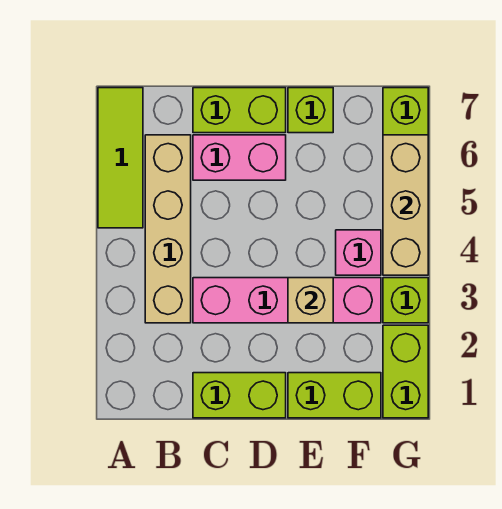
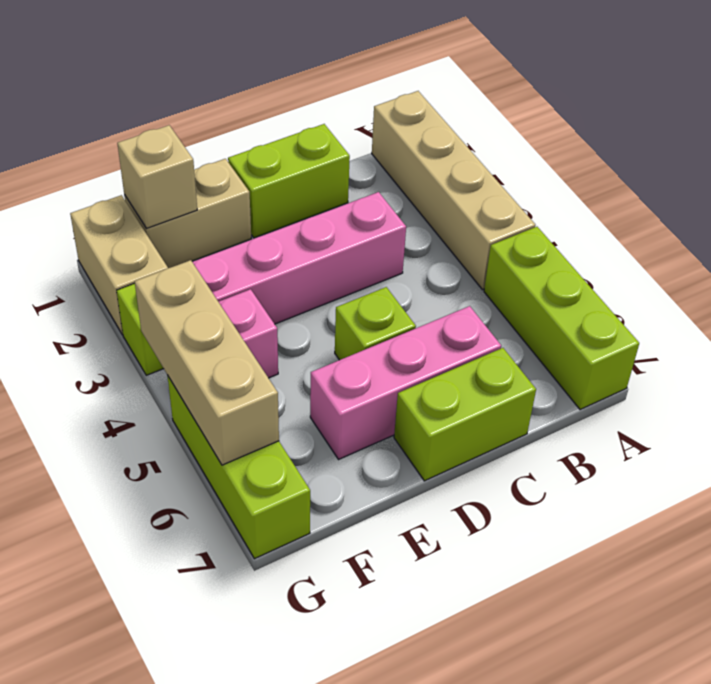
lime tile A5:A7 level 1 -> lime brick A5:A7 level 1
tan brick B3:B6 level 1 -> tan brick A1:A4 level 1
pink brick C6:D6 level 1 -> pink brick C6:E6 level 1
lime brick E1:F1 level 1 -> tan brick E1:F1 level 1
tan brick E3 level 2 -> tan brick F1 level 2
lime brick E7 level 1 -> lime brick D5 level 1
lime brick G1:G2 level 1 -> tan brick G1:G2 level 1

